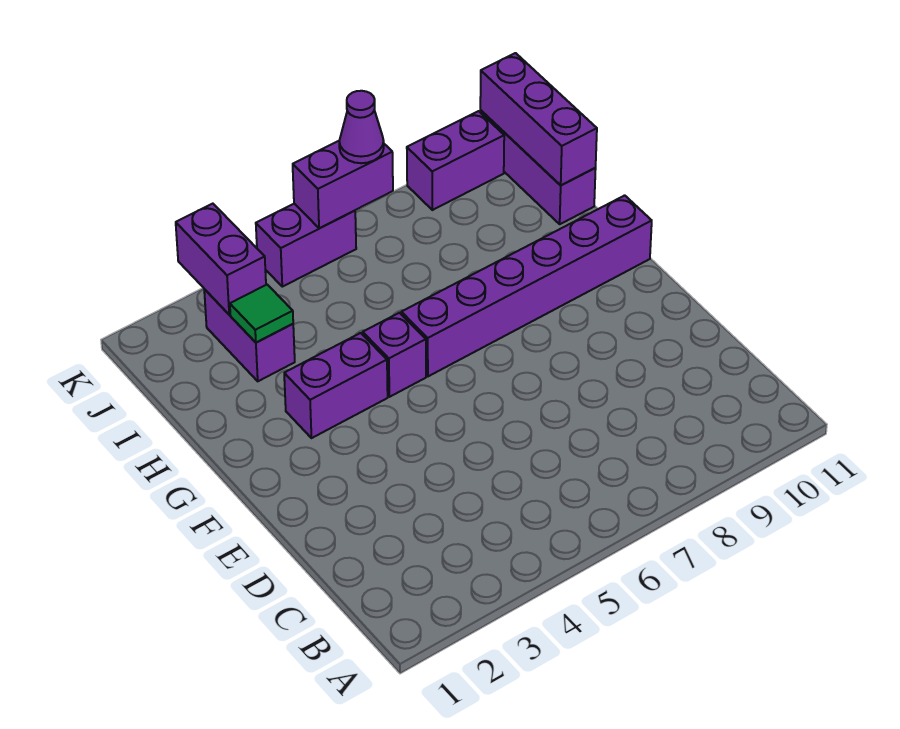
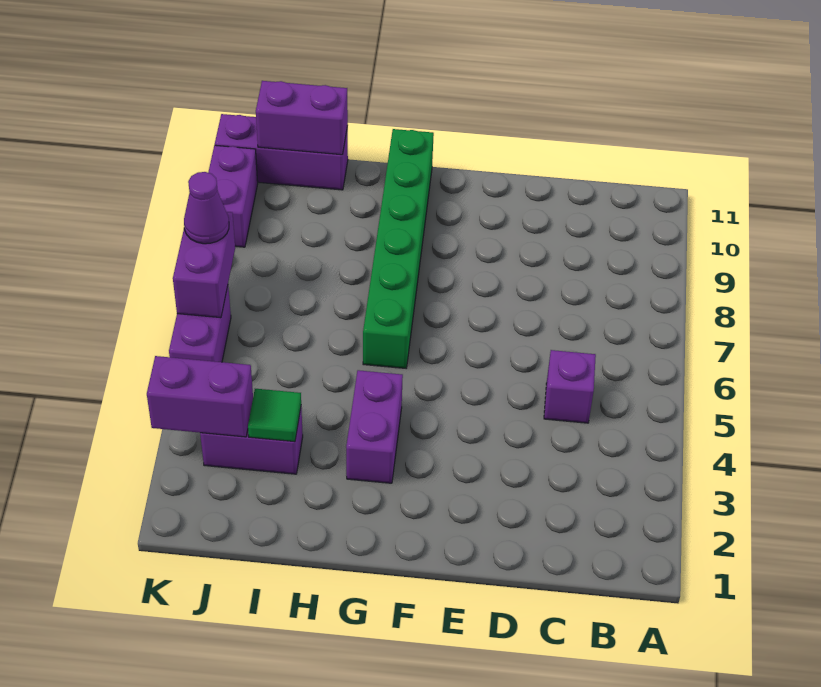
purple brick G5 level 1 -> purple brick C5 level 1
purple brick G6:G11 level 1 -> green brick G6:G11 level 1
purple brick I11:K11 level 2 -> purple brick I11:J11 level 2

